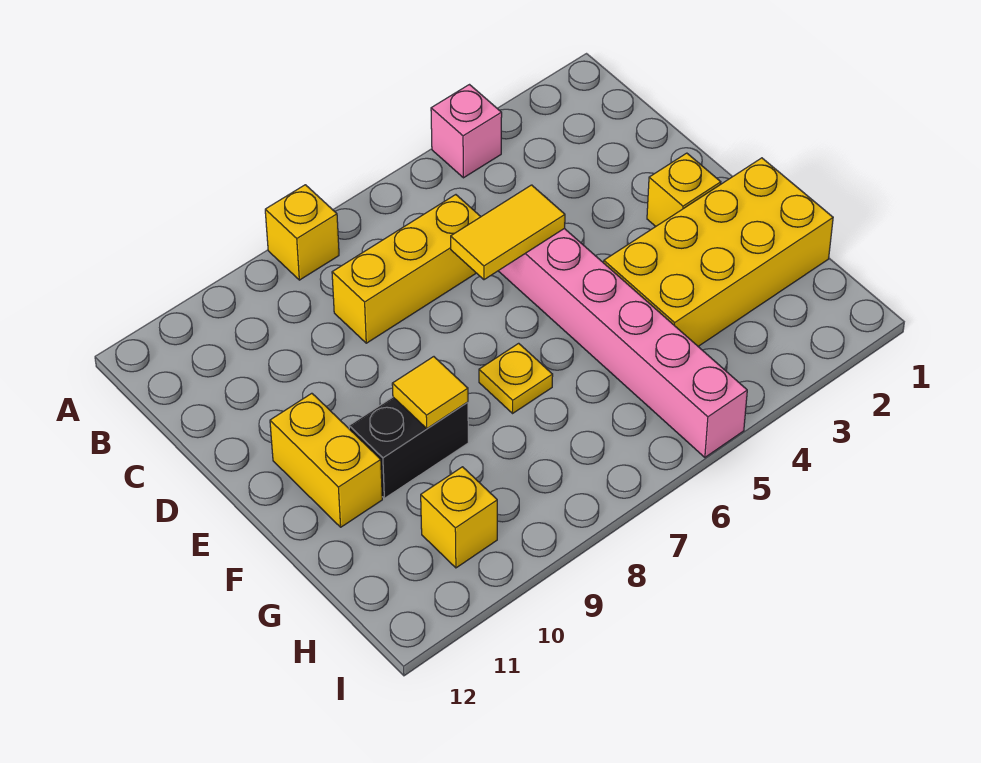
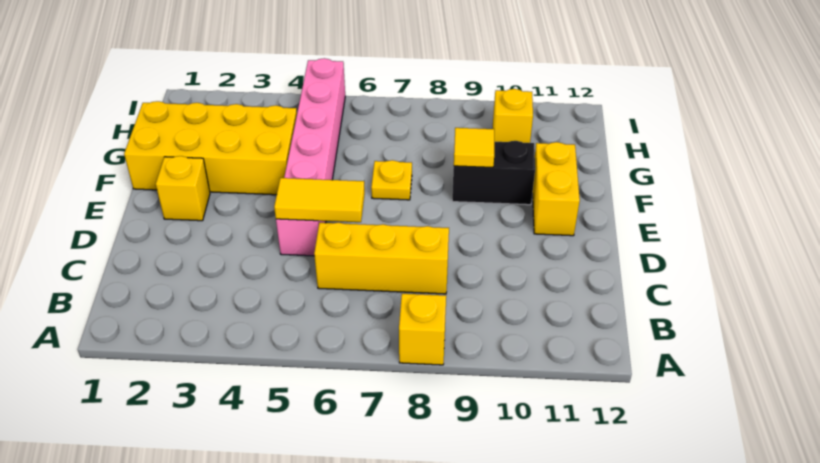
pink brick A4 level 1 -> none

